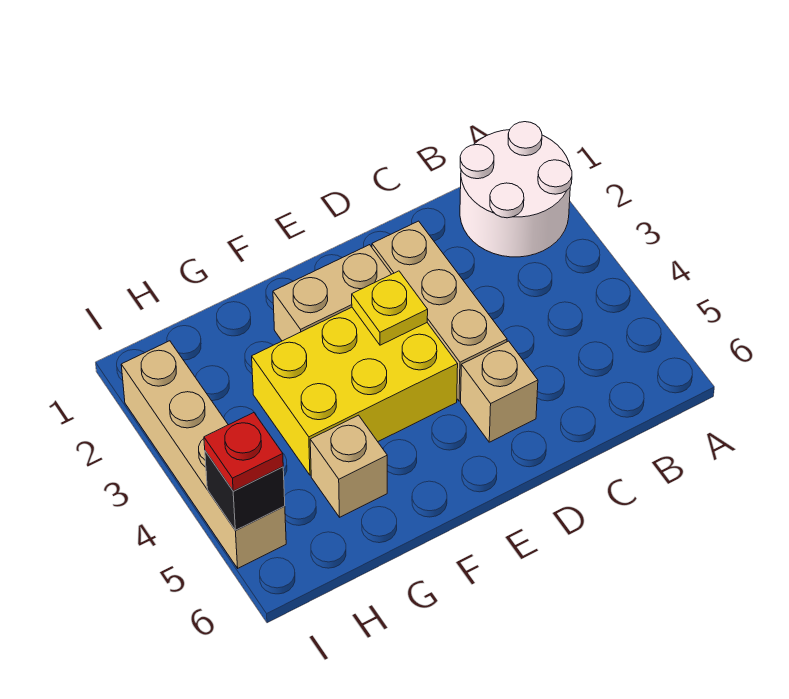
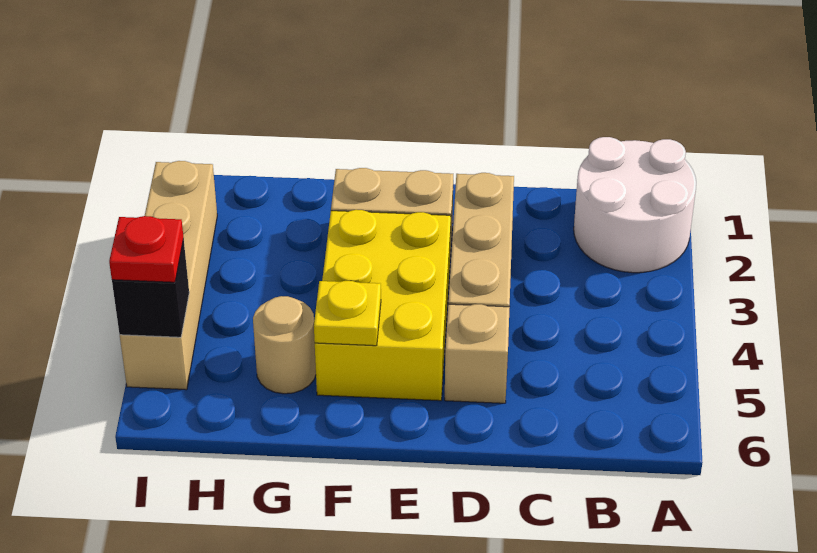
yellow brick E3:G4 level 1 -> yellow brick E3:F5 level 1
yellow plate E3 level 2 -> yellow plate F5 level 2
tan brick G5 level 1 -> tan round brick G5 level 1

